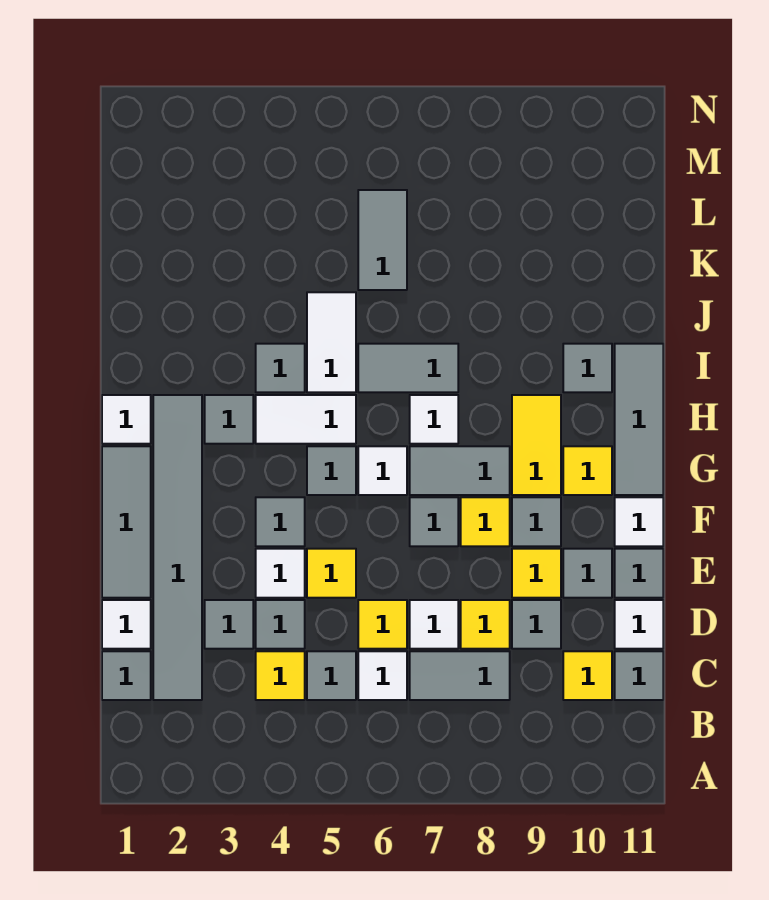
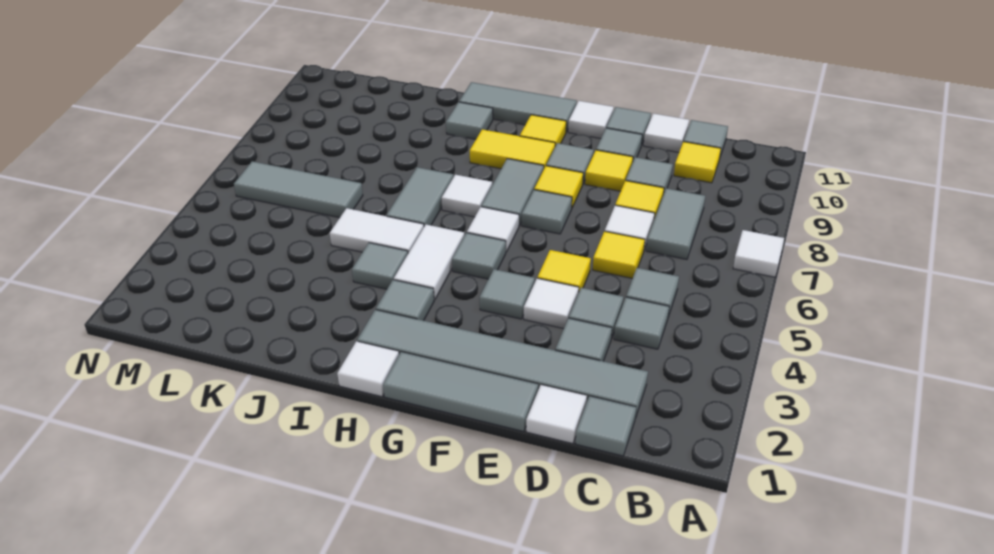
yellow tile C4 level 1 -> grey tile C4 level 1
white tile C6 level 1 -> white tile A7 level 1
grey tile K6:L6 level 1 -> grey tile K6:M6 level 1

